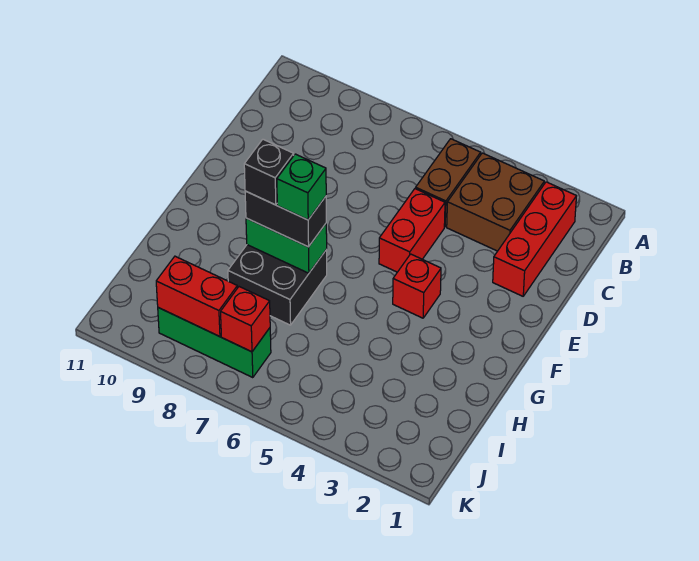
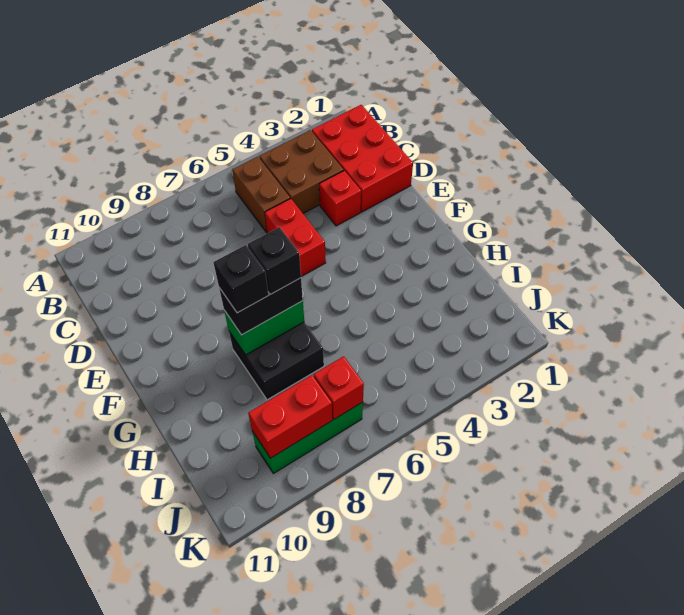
red brick B2:D2 level 1 -> red brick B1:D2 level 1
red brick F4 level 1 -> red brick D3 level 1
green brick G7 level 4 -> black brick G7 level 4

